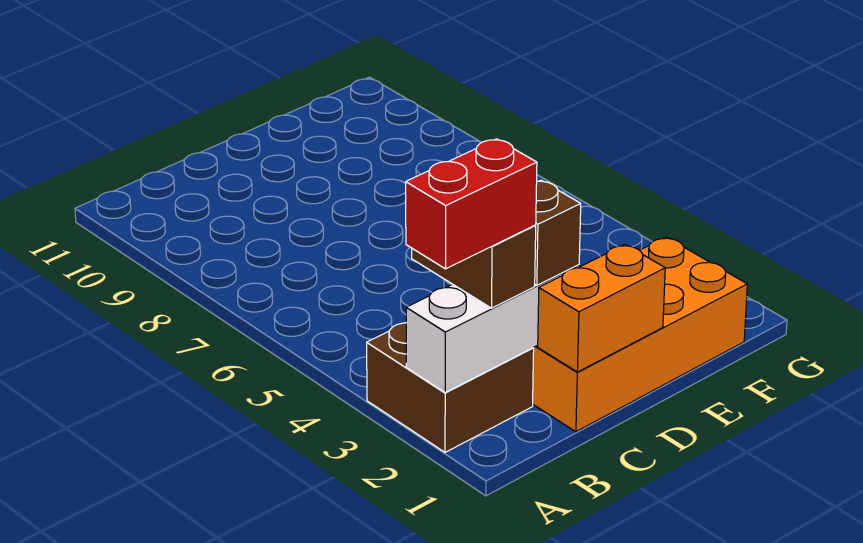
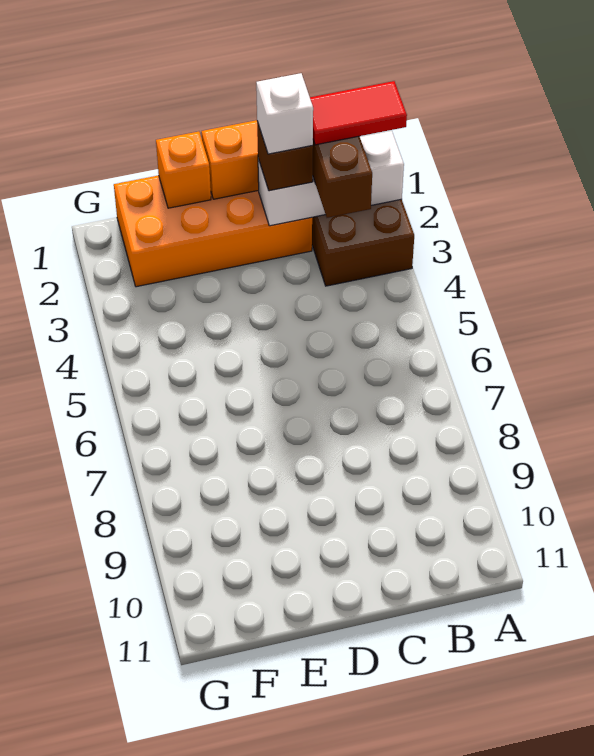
red brick A2:B2 level 4 -> red tile A2:B2 level 4
none -> white brick C2 level 4
none -> orange brick E1 level 2

